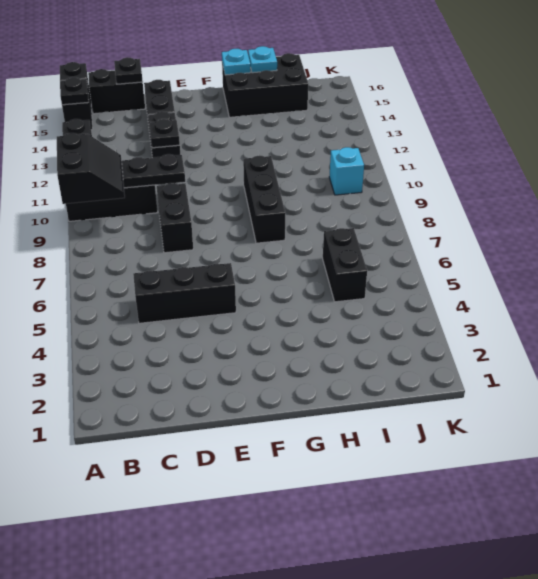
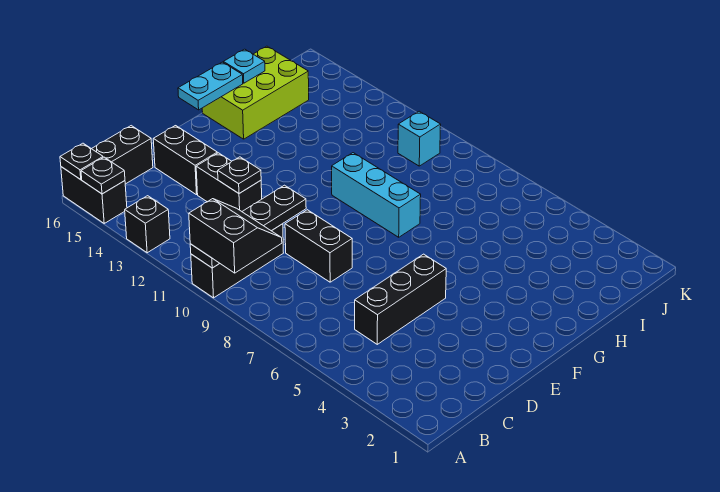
black plate C16 level 2 -> none
black brick G8:G10 level 1 -> cyan brick G8:G10 level 1
black brick G15:I16 level 1 -> lime brick G15:I16 level 1
cyan plate G16 level 2 -> cyan plate F16:G16 level 2
black brick I5:I6 level 1 -> none

